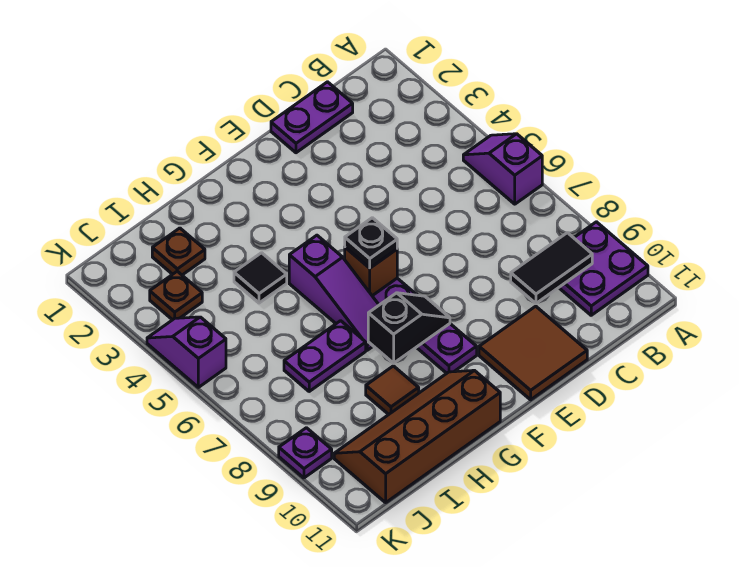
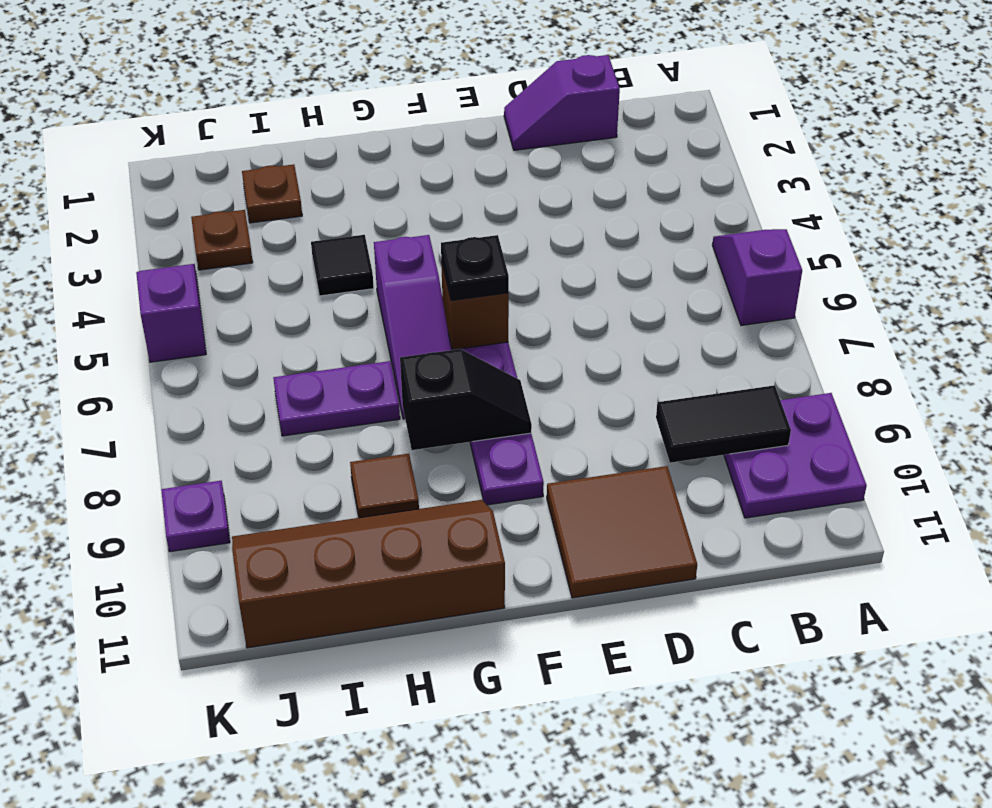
purple plate C1:D1 level 1 -> purple slope C1:D1 level 1 top C

